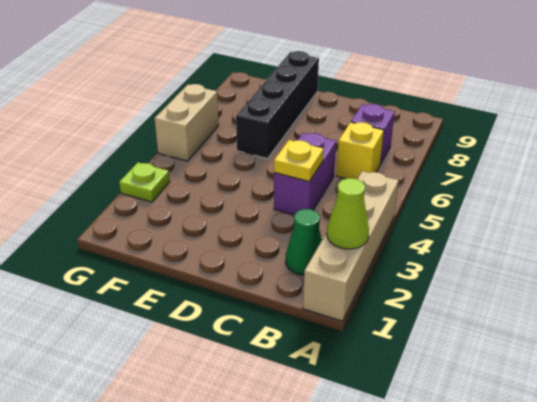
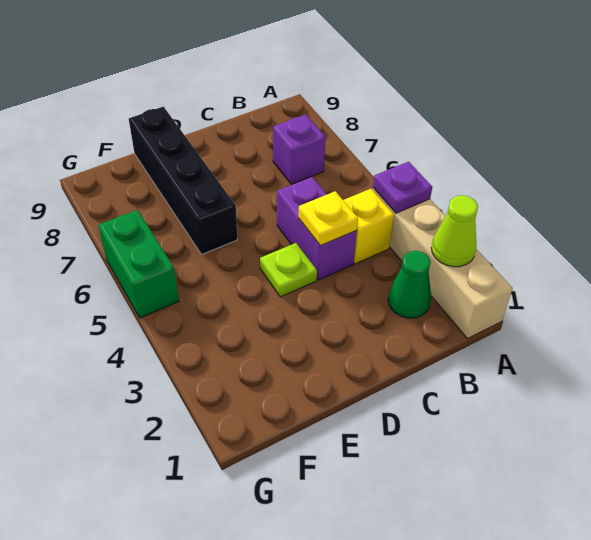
none -> purple plate A4 level 2
yellow brick B6 level 1 -> yellow brick B4 level 1
lime plate G3 level 1 -> lime plate D4 level 1
tan brick G5:G6 level 1 -> green brick G5:G6 level 1

